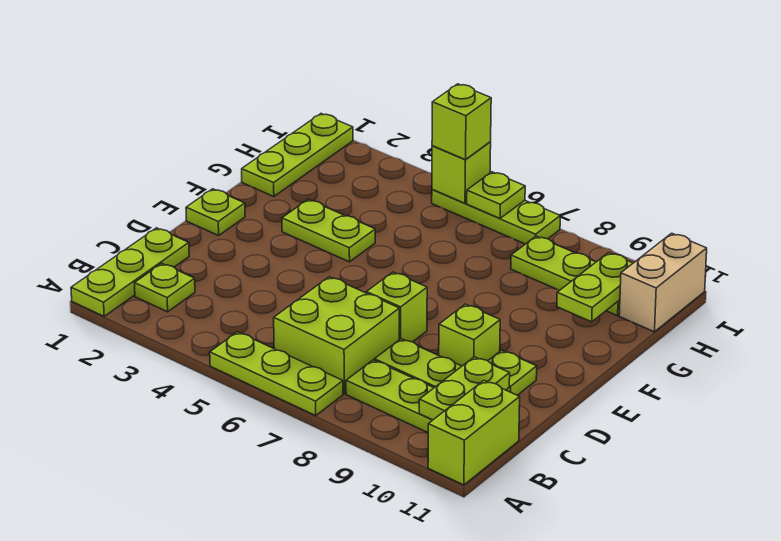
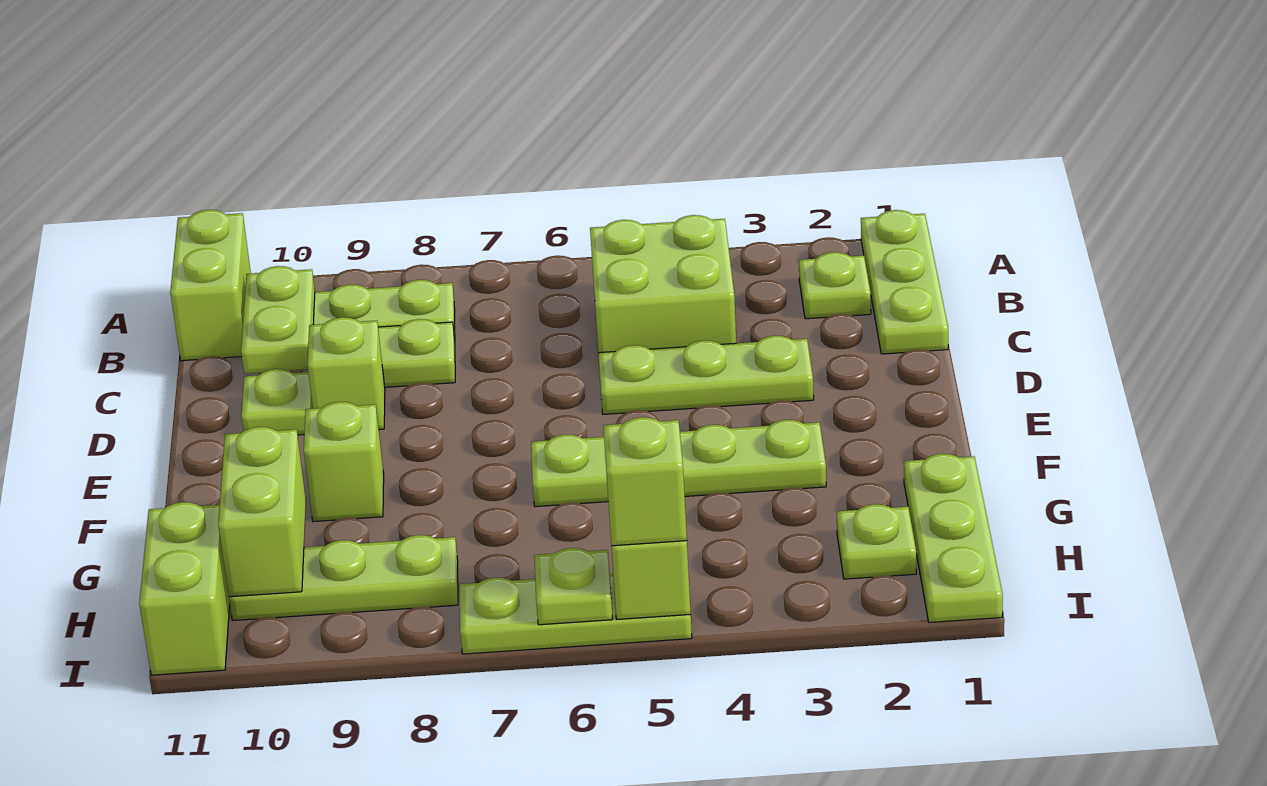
lime plate A5:A7 level 1 -> lime plate D3:D5 level 1
lime brick B6:C7 level 1 -> lime brick B4:C5 level 1
lime brick D7 level 1 -> lime brick F9 level 1
lime plate E1 level 1 -> lime plate H2 level 1
lime plate F3:F4 level 1 -> lime plate F3:F6 level 1
lime plate G10:H10 level 2 -> lime brick G10:H10 level 2
tan brick H11:I11 level 1 -> lime brick H11:I11 level 1

